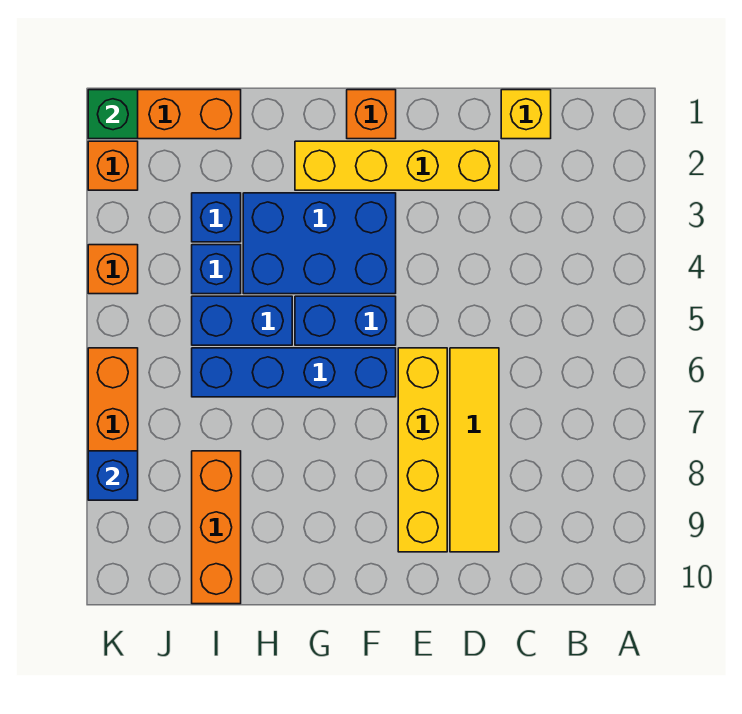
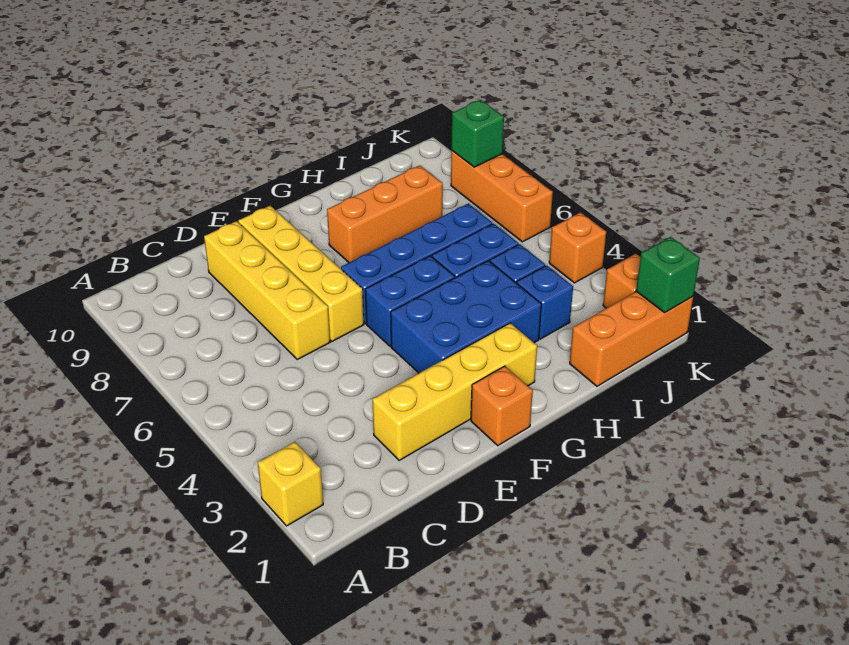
yellow brick C1 level 1 -> yellow brick A2 level 1
yellow tile D6:D9 level 1 -> yellow brick D6:D9 level 1
orange brick I8:I10 level 1 -> orange brick G8:I8 level 1
blue brick K8 level 2 -> green brick K8 level 2

